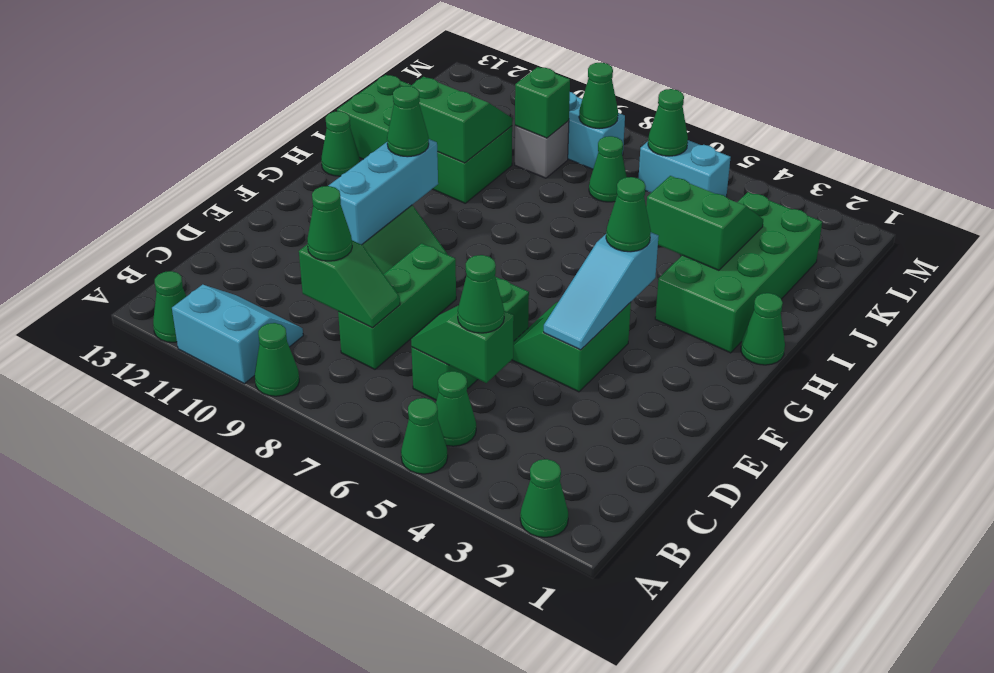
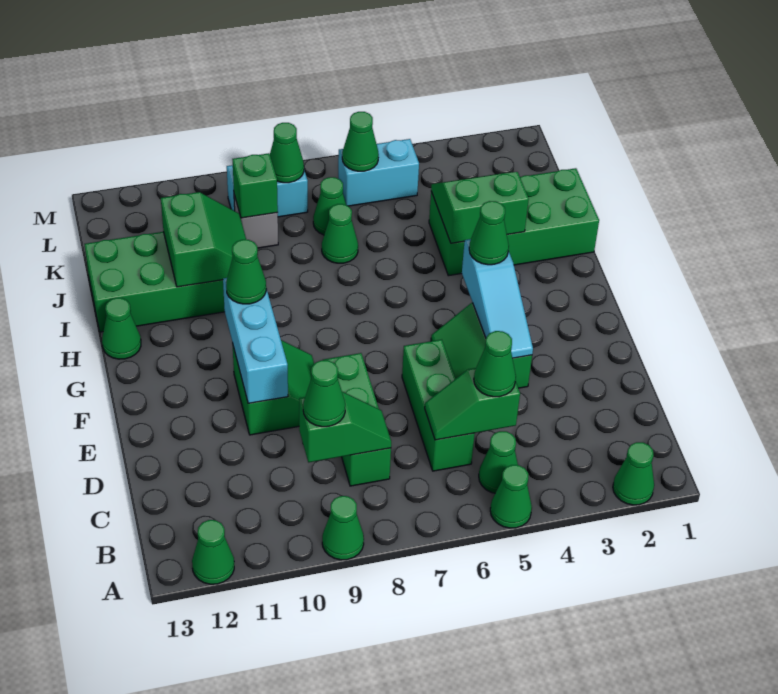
cyan slope A10:B11 level 1 top A -> none
green cone H1 level 1 -> green cone J7 level 1
green brick H2:K3 level 1 -> green brick I1:J4 level 1
green slope I10:J11 level 2 top I -> green slope I10:J11 level 2 top 11

